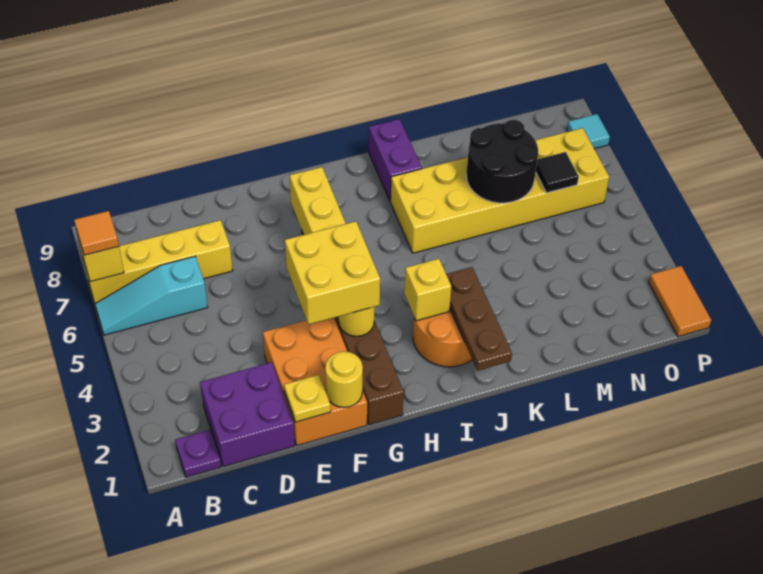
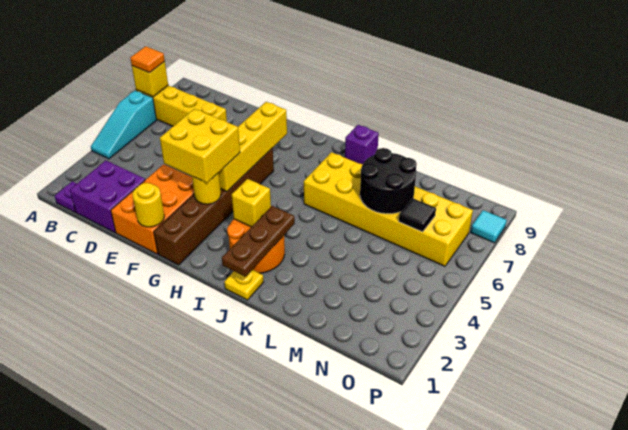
cyan slope A6:C6 level 1 top C -> cyan slope A4:A6 level 1 top 6
yellow plate E1 level 2 -> yellow plate J1 level 1
purple brick J8:J9 level 1 -> purple brick J9 level 1
orange tile P1:P2 level 1 -> none

